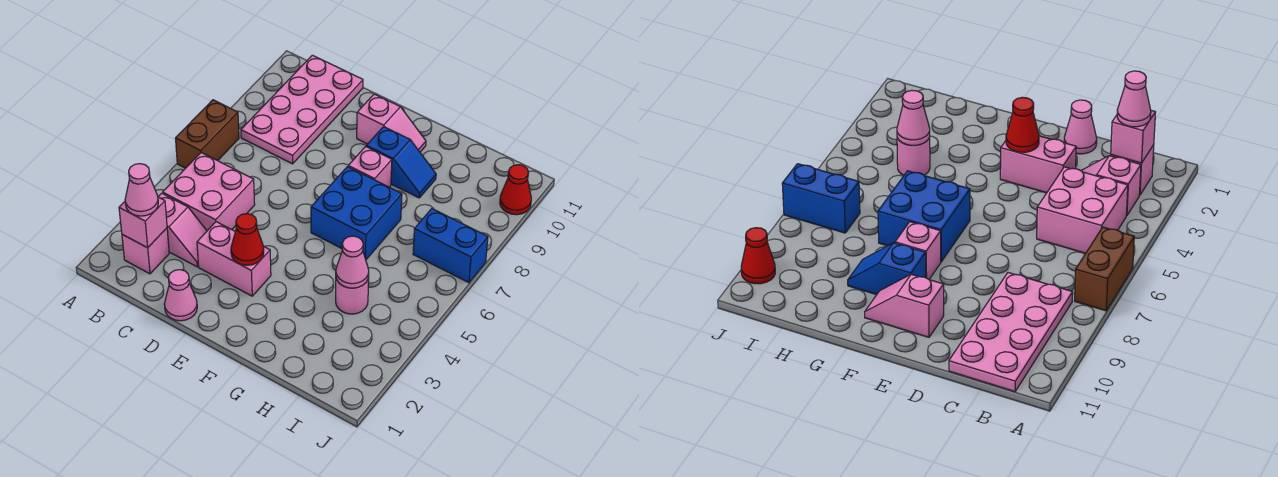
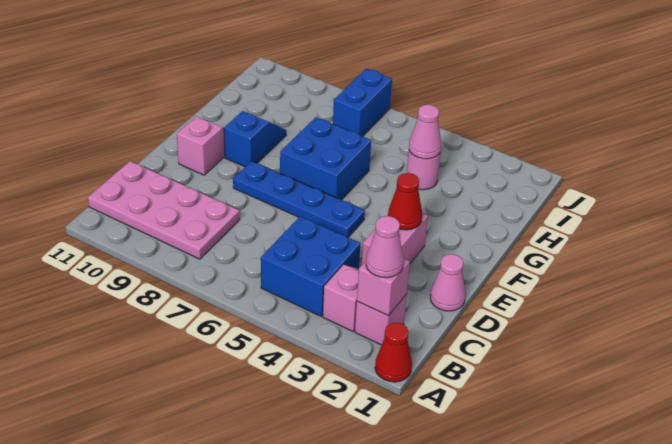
brown brick A6:A7 level 1 -> none
pink brick B4:C5 level 1 -> blue brick B4:C5 level 1
none -> blue plate E5:E8 level 1
pink brick F8 level 1 -> none
red cone J10 level 1 -> red cone A1 level 1

